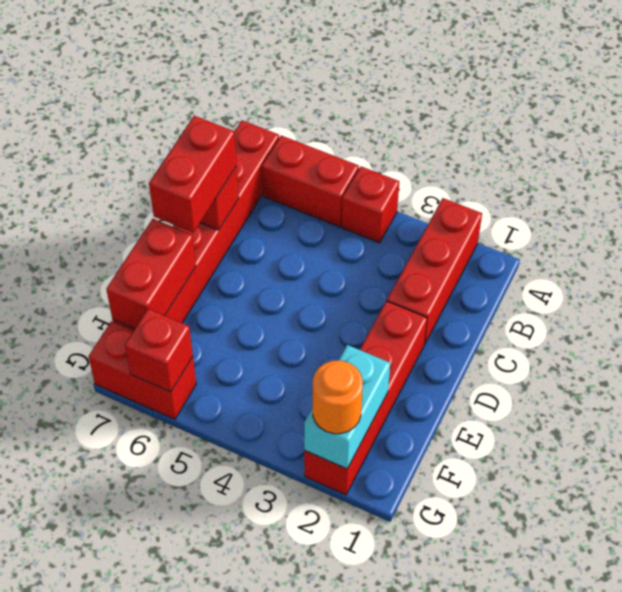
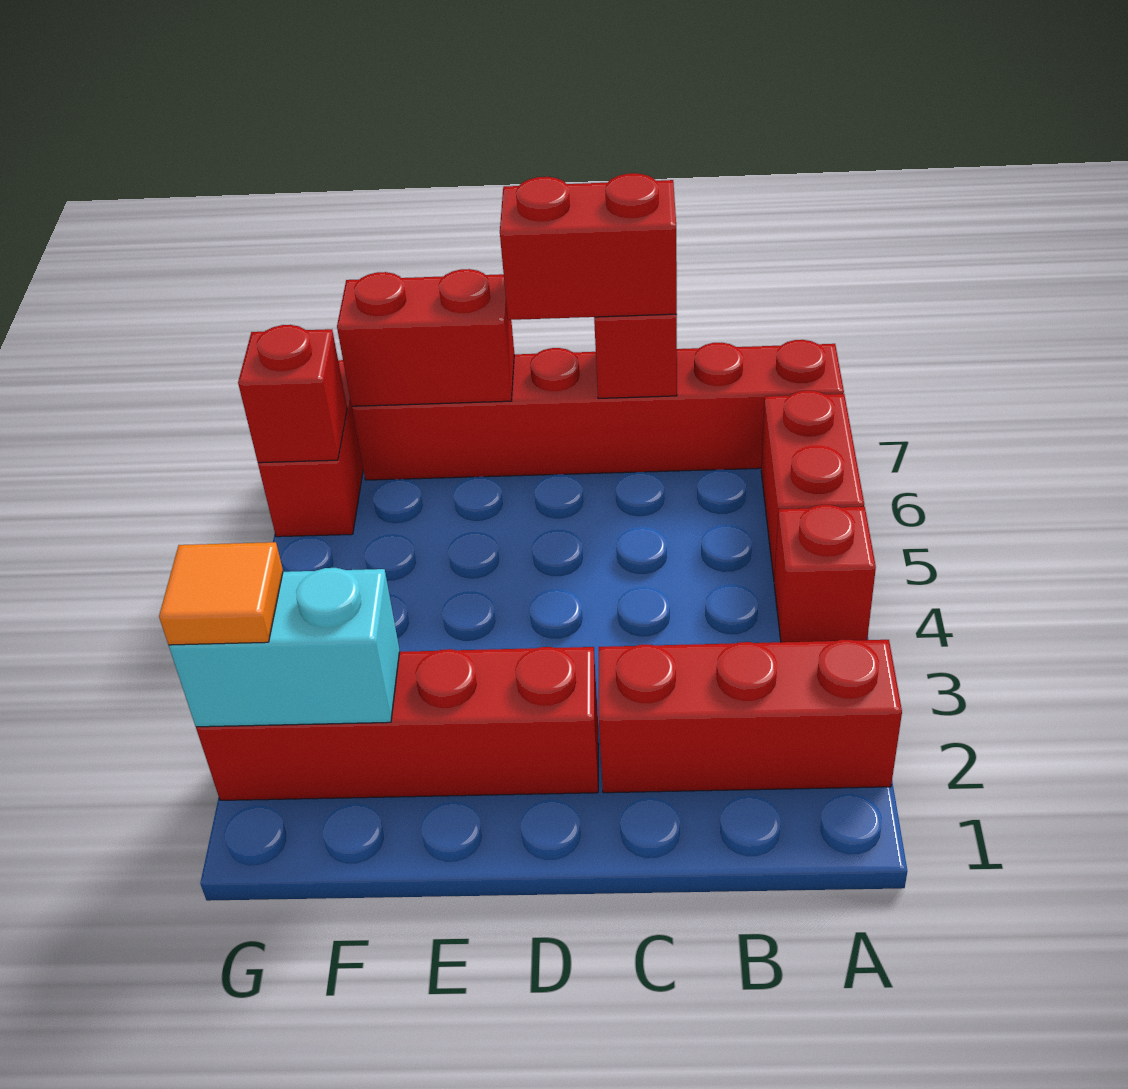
orange round brick G2 level 3 -> orange tile G2 level 3

